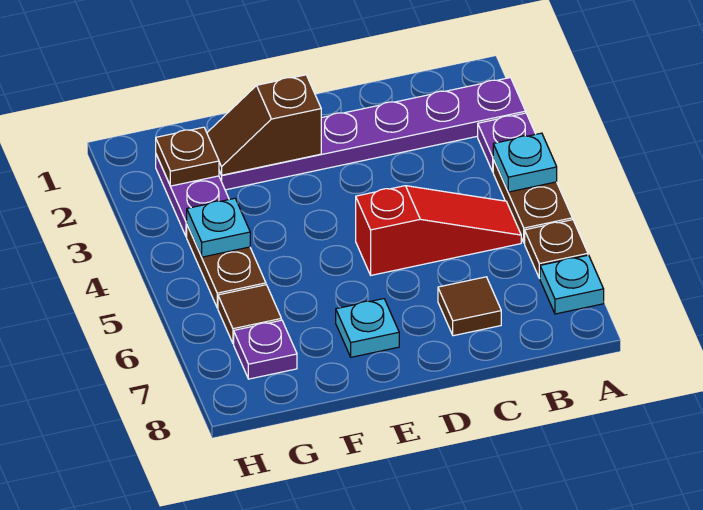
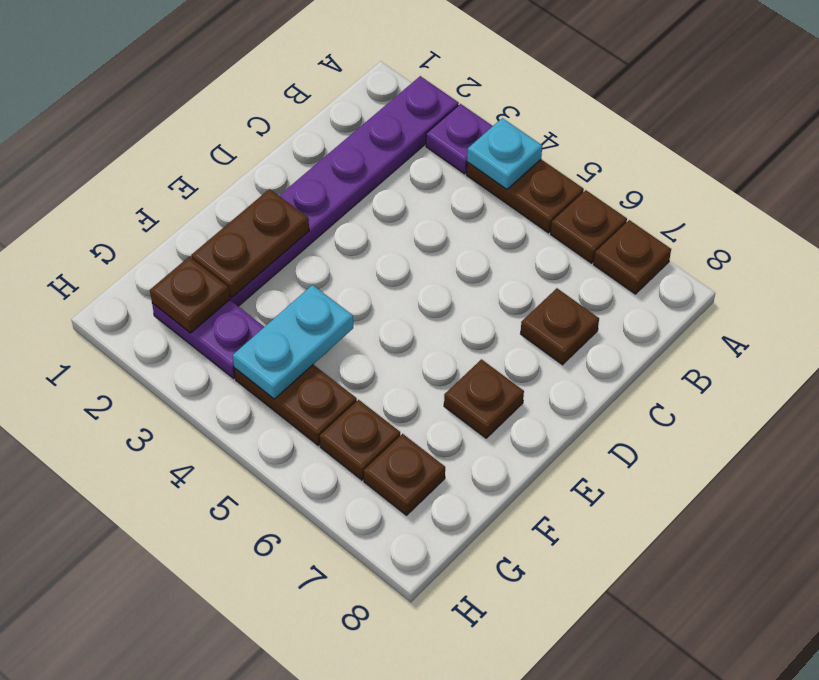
cyan plate A7 level 1 -> brown plate A7 level 1
red slope B5:D5 level 1 top D -> none
brown tile C7 level 1 -> brown plate C7 level 1
brown slope E2:F2 level 2 top E -> brown plate E2:F2 level 2
cyan plate E7 level 1 -> brown plate E7 level 1
cyan plate G4 level 2 -> cyan plate F4:G4 level 2
brown tile G6 level 1 -> brown plate G6 level 1
purple plate G7 level 1 -> brown plate G7 level 1

